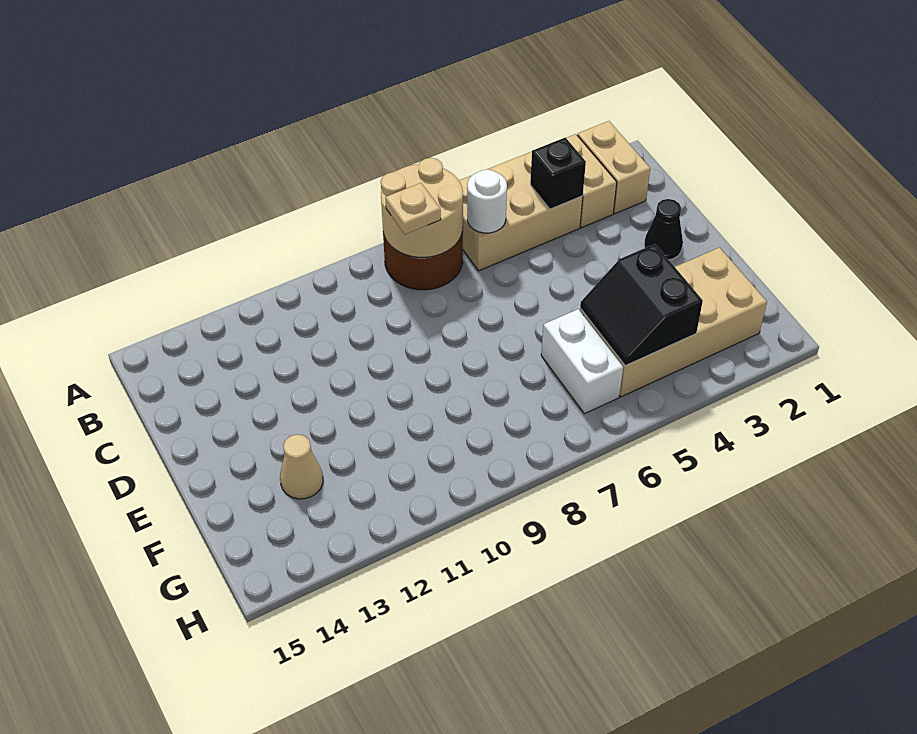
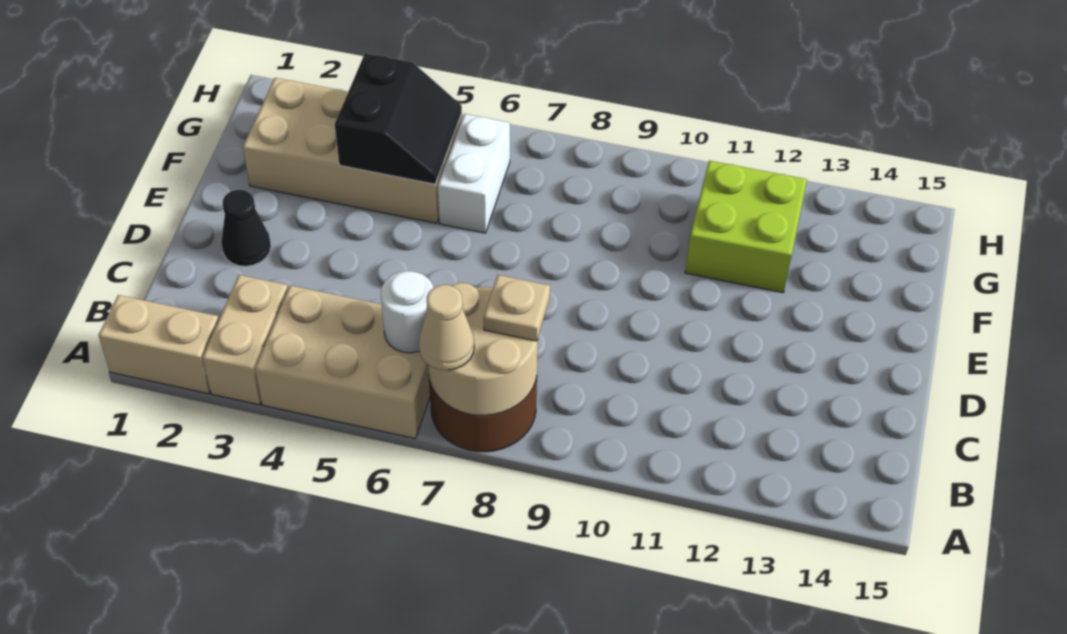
tan brick A2:B2 level 1 -> tan brick A1:A2 level 1
black brick B4 level 2 -> none
none -> lime brick F11:G12 level 1
tan cone F13 level 1 -> tan cone A7 level 3

